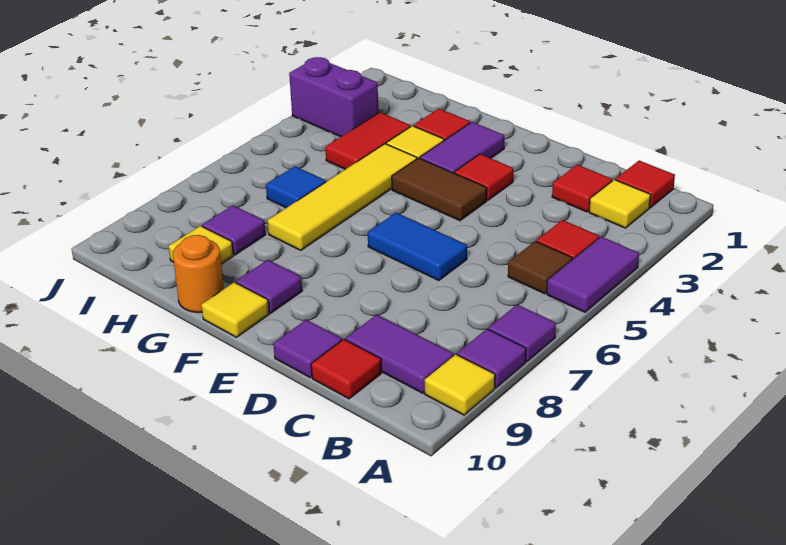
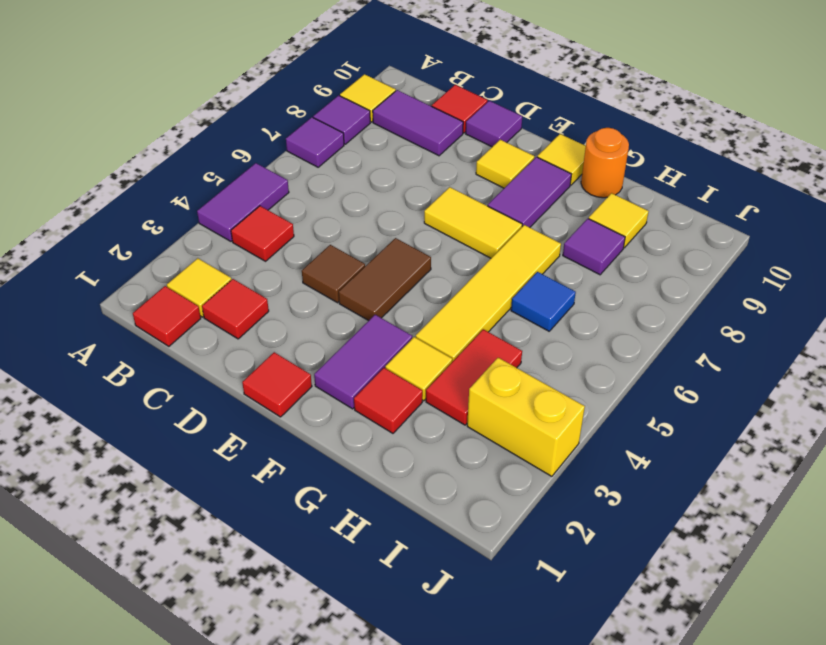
brown tile B5 level 1 -> brown tile D4 level 1
blue tile D6:E6 level 1 -> none
red tile E3 level 1 -> red tile E1 level 1
brown tile E4:F4 level 1 -> brown tile E4:E5 level 1
none -> yellow tile E7:F7 level 1
none -> yellow tile E9 level 1
purple tile F9 level 1 -> purple tile F8:F9 level 1
purple brick I3:J3 level 1 -> yellow brick I3:J3 level 1

